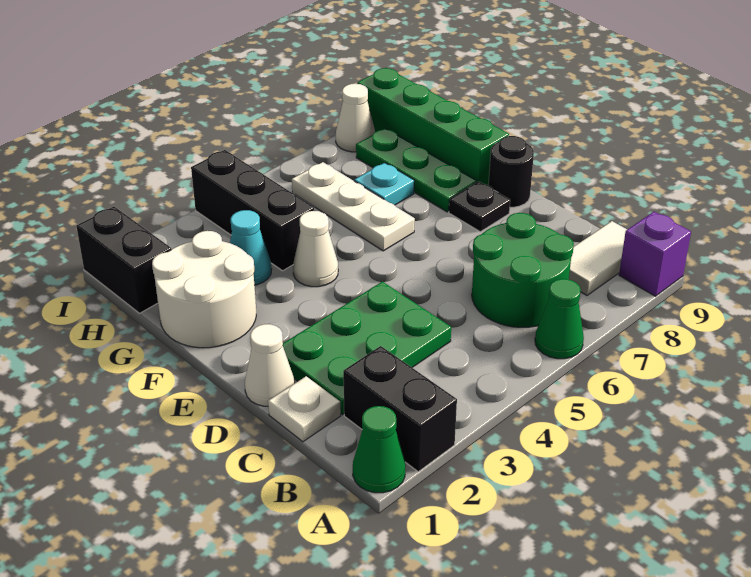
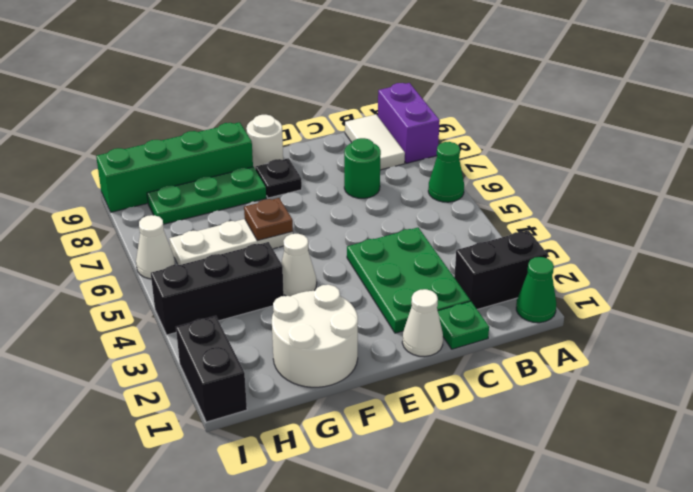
purple brick A9 level 1 -> purple brick A8:A9 level 1
green round brick B6:C7 level 1 -> green round brick C7 level 1
white plate C1 level 1 -> green plate C1 level 1
black round brick E9 level 1 -> white round brick E9 level 1
none -> brown plate F6 level 2
cyan cone G3 level 1 -> none
cyan plate G7 level 1 -> none
black brick H1:I1 level 1 -> black brick I1:I2 level 1
white cone I8 level 1 -> white cone I6 level 1

